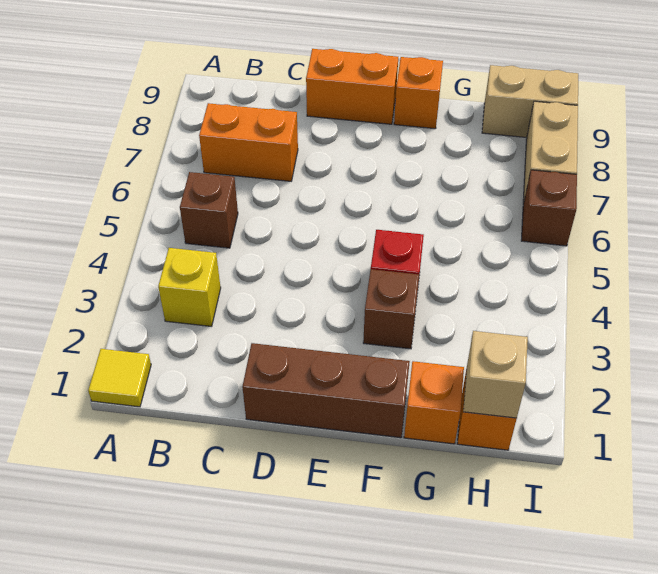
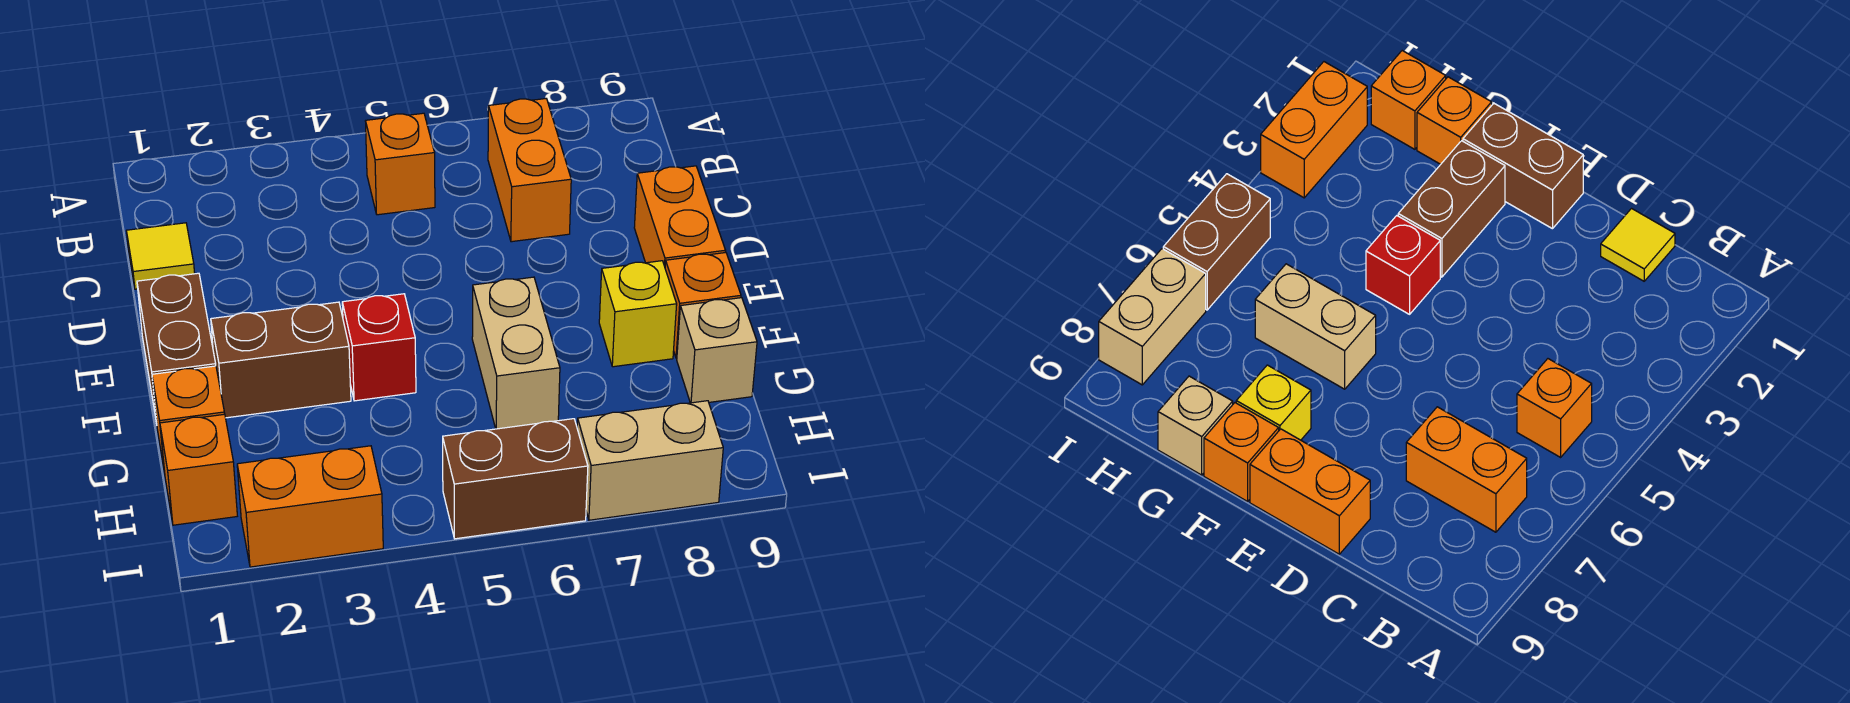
yellow tile A1 level 1 -> yellow tile C1 level 1
yellow brick B3 level 1 -> yellow brick F8 level 1
brown brick B5 level 1 -> orange brick B5 level 1
brown brick D1:F1 level 1 -> brown brick E1:F1 level 1
brown brick F3 level 1 -> brown brick F2:F3 level 1
tan brick H1 level 2 -> tan brick G9 level 1
tan brick H9:I9 level 1 -> tan brick F6:G6 level 1
none -> orange brick I2:I3 level 1
brown brick I6 level 1 -> brown brick I5:I6 level 1

